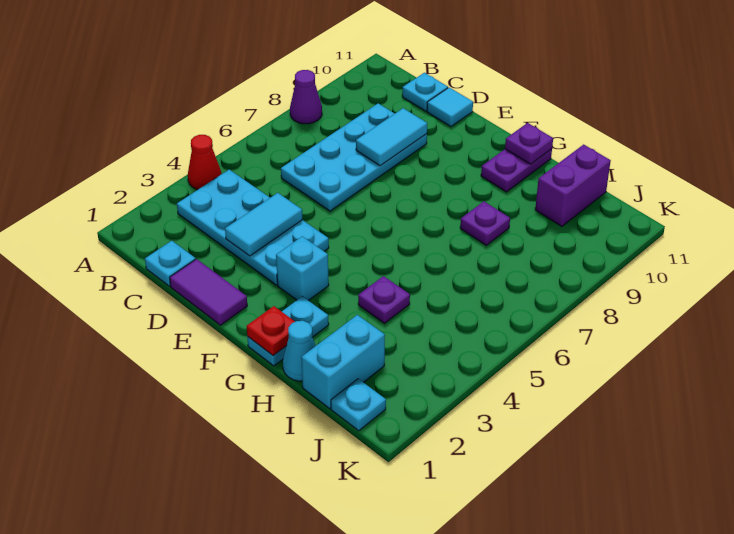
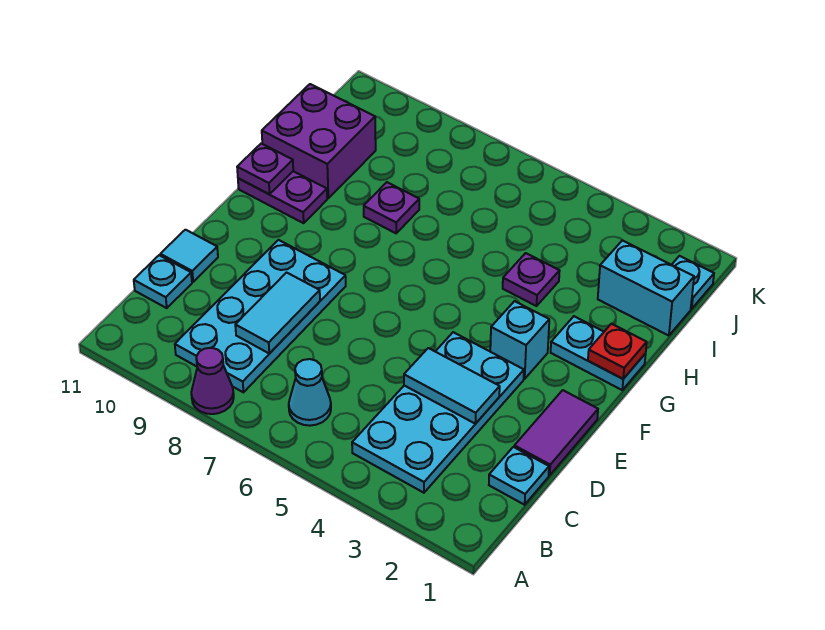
red cone A4 level 1 -> none
cyan plate C6:D9 level 1 -> cyan plate B8:E9 level 1
cyan tile D8:D9 level 2 -> cyan tile C8:D8 level 2
cyan cone H1 level 1 -> cyan cone B6 level 1
purple brick I10:I11 level 1 -> purple brick H10:I11 level 1

